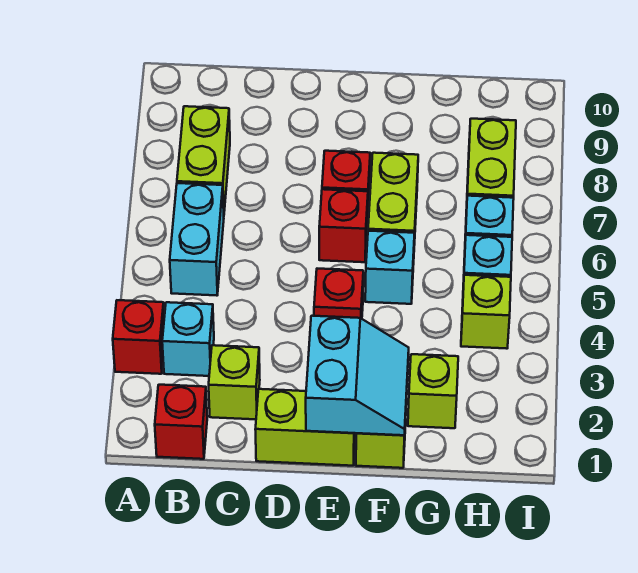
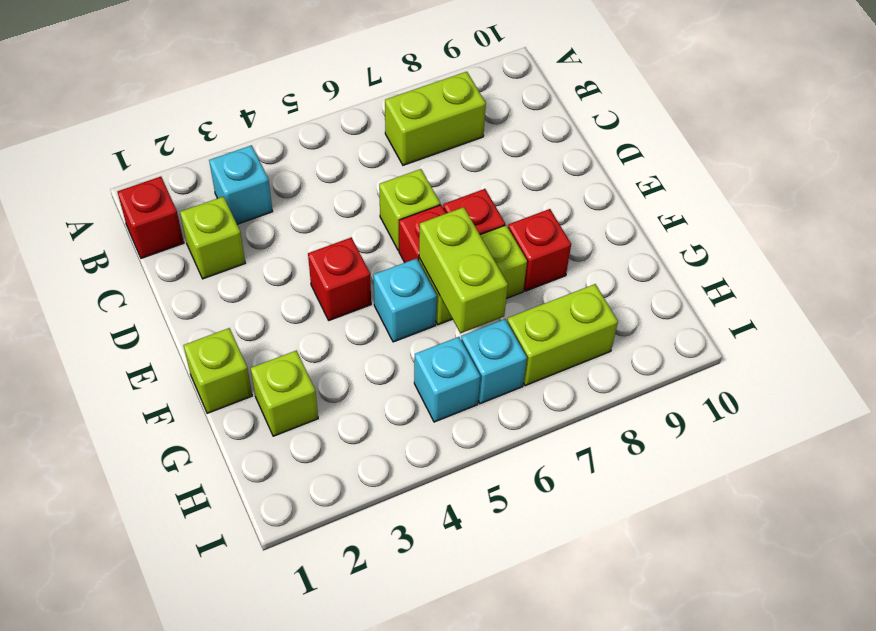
red brick A3 level 1 -> red brick F8 level 1
cyan brick B5:B6 level 1 -> none
lime brick D1:E1 level 1 -> lime brick F6:G6 level 2
cyan slope E1:F2 level 2 top E -> none
lime brick H4 level 1 -> lime brick D6 level 1

